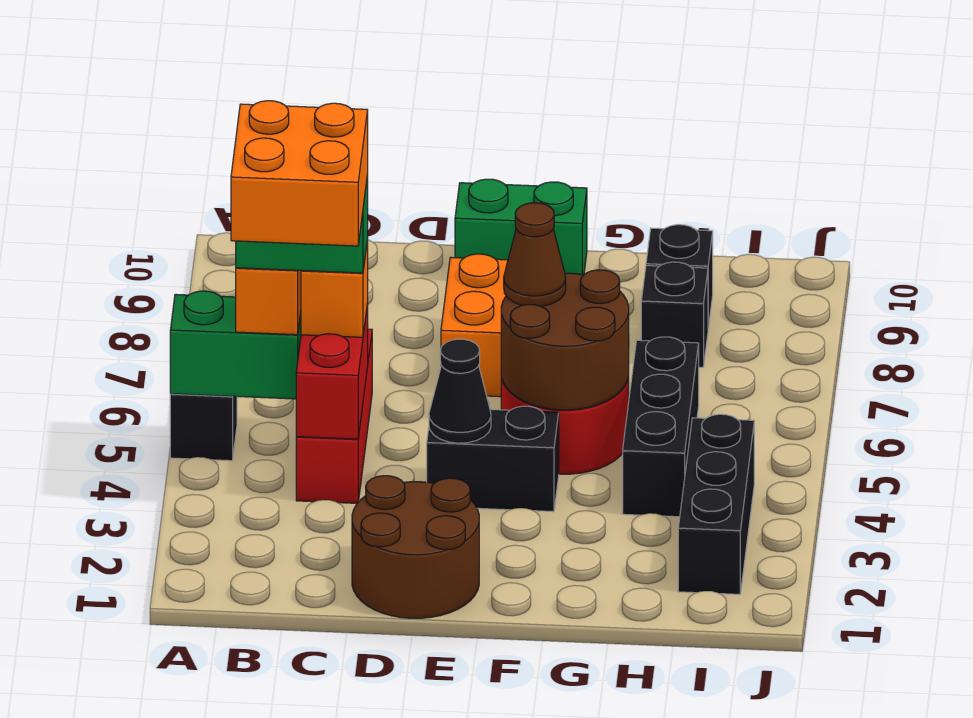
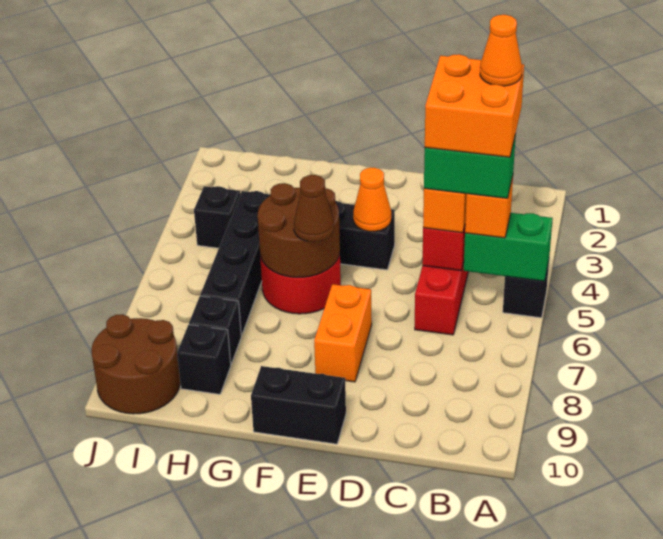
none -> orange cone B4 level 6
brown round brick D1:E2 level 1 -> brown round brick I9:J10 level 1
black cone E4 level 2 -> orange cone E4 level 2
green brick E10:F10 level 1 -> black brick E10:F10 level 1
black brick H4:H6 level 1 -> black brick H4:H7 level 1
black brick I2:I4 level 1 -> black brick I4 level 1

